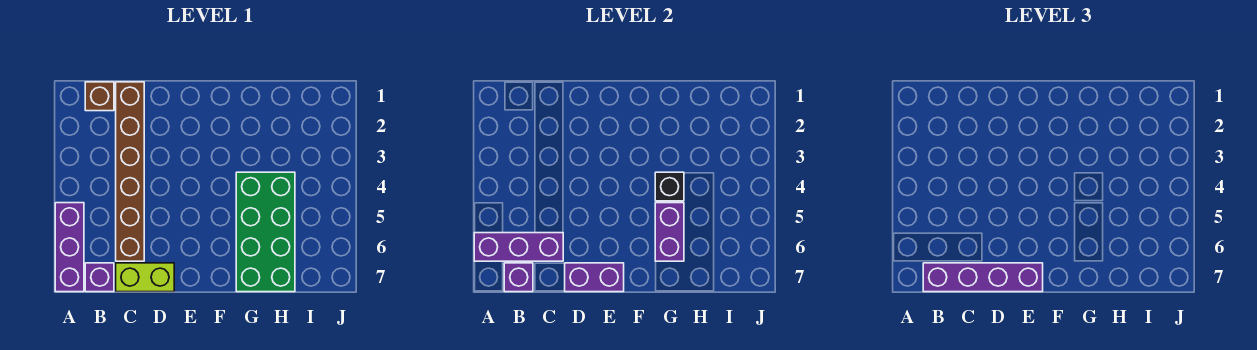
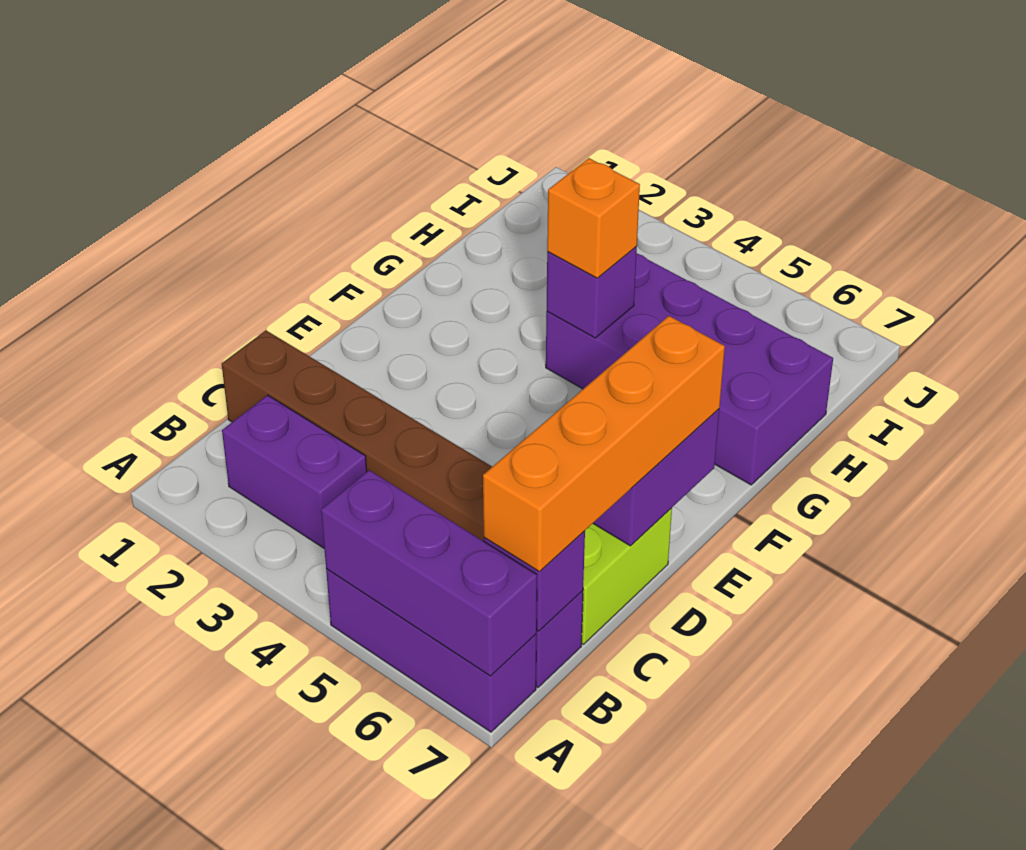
purple brick A6:C6 level 2 -> purple brick A5:A7 level 2
brown brick B1 level 1 -> none
purple brick B7:E7 level 3 -> orange brick B7:E7 level 3
green brick G4:H7 level 1 -> purple brick G4:H7 level 1
black brick G4 level 2 -> purple brick G4 level 2
none -> orange brick G4 level 3
purple brick G5:G6 level 2 -> purple brick B2:B3 level 1

